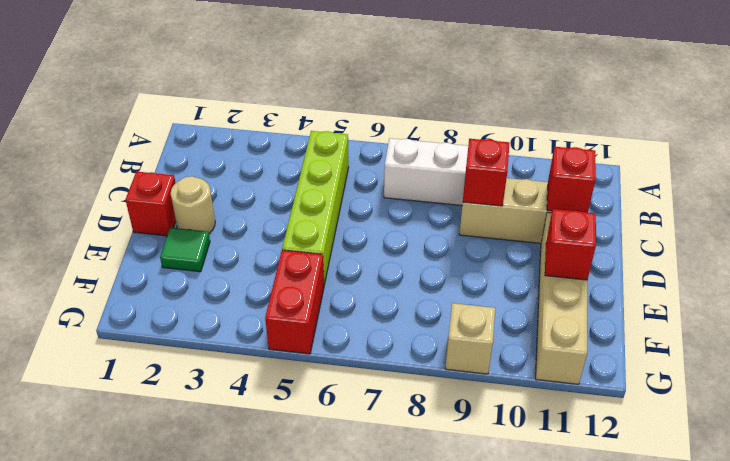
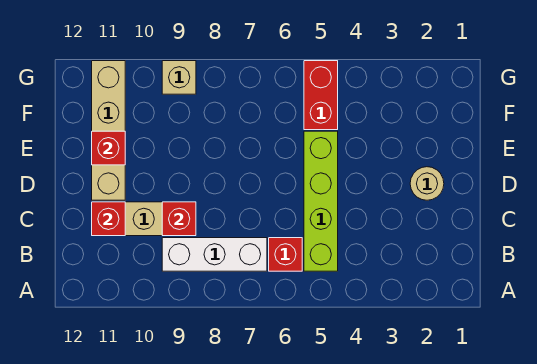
red brick D1 level 1 -> red brick B6 level 1
green tile E2 level 1 -> none

